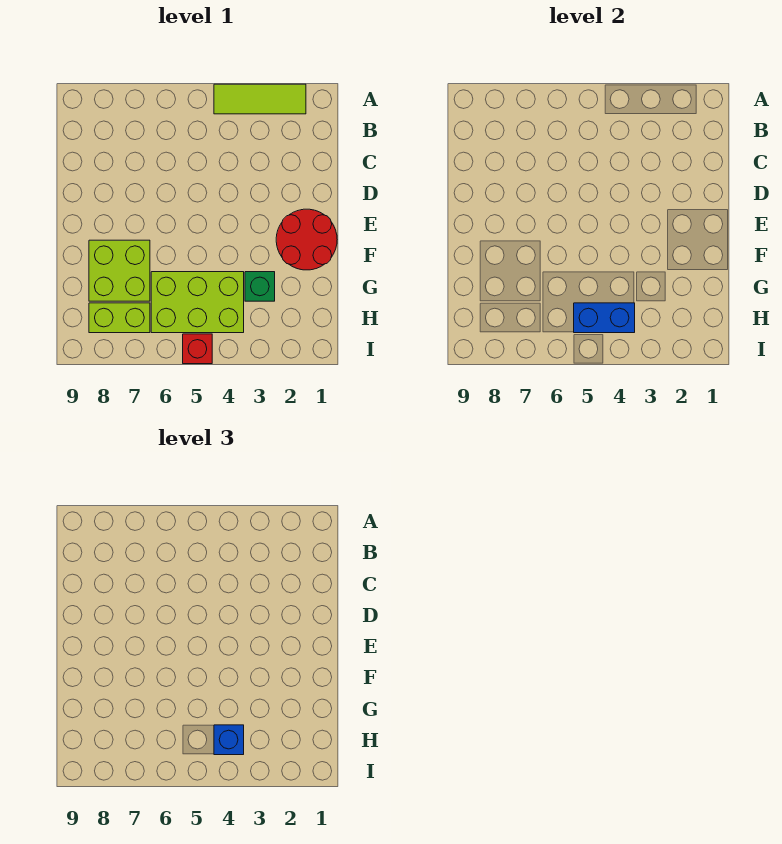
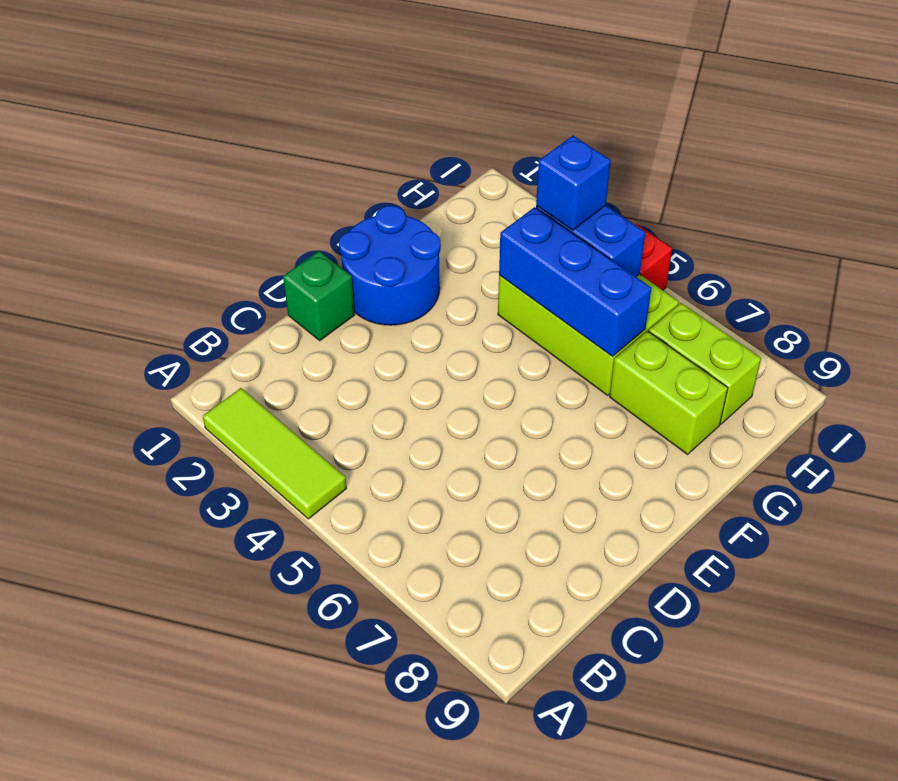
red round brick E1:F2 level 1 -> blue round brick E1:F2 level 1
lime brick F7:G8 level 1 -> lime brick G7:G8 level 1
green brick G3 level 1 -> green brick D1 level 1
none -> blue brick G4:G6 level 2

